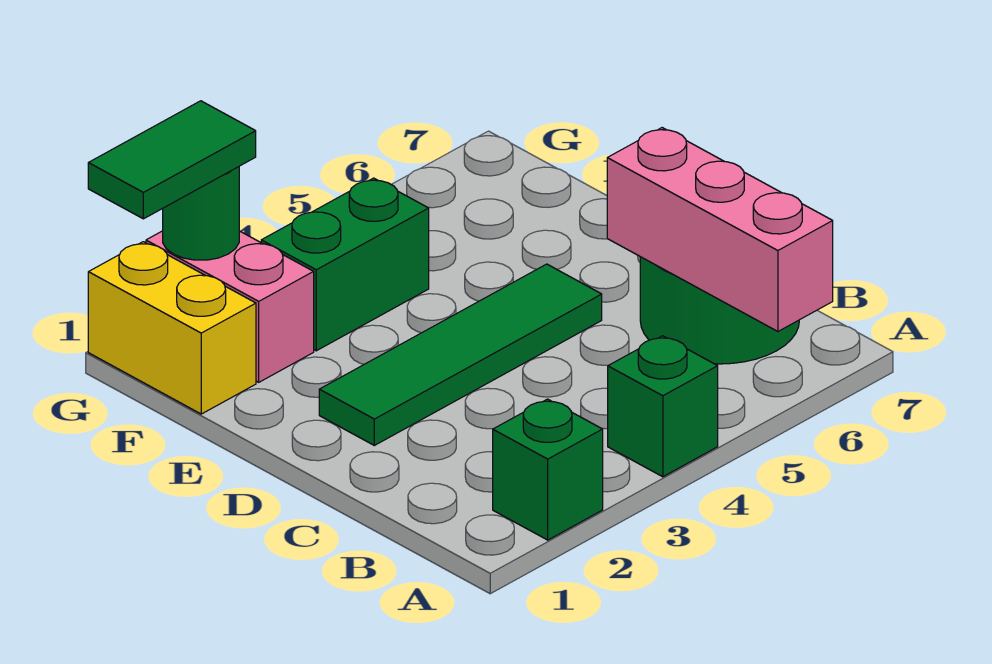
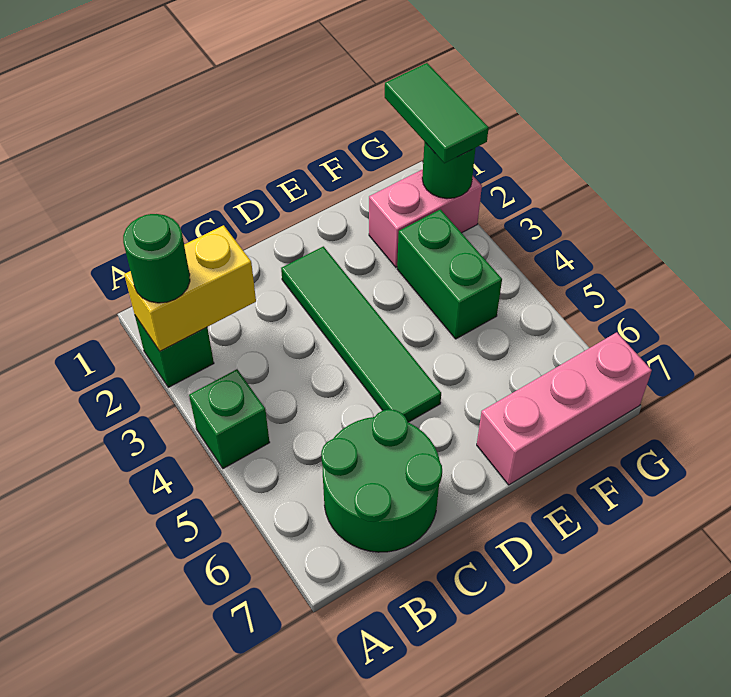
none -> green round brick A2 level 3
pink brick A6:C6 level 2 -> pink brick E7:G7 level 1
yellow brick F1:G1 level 1 -> yellow brick A2:B2 level 2

